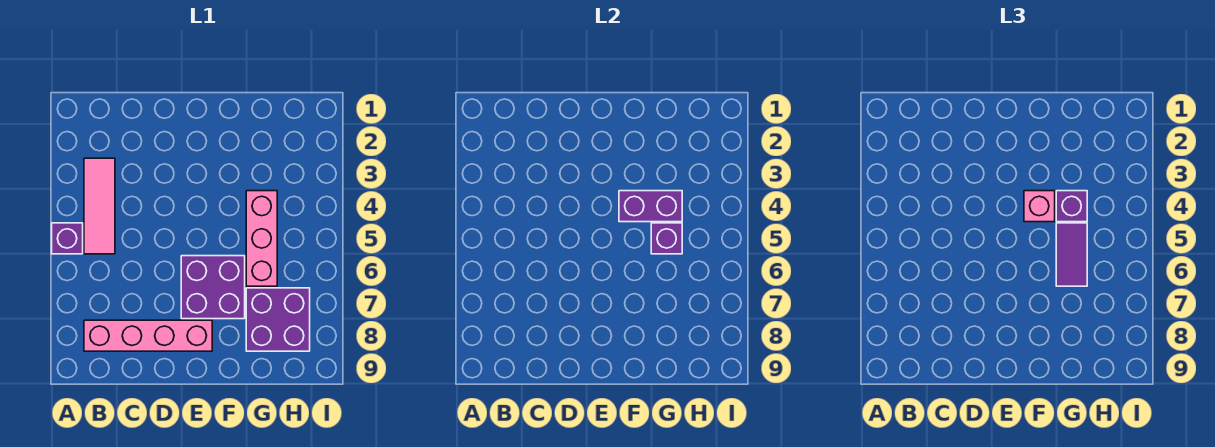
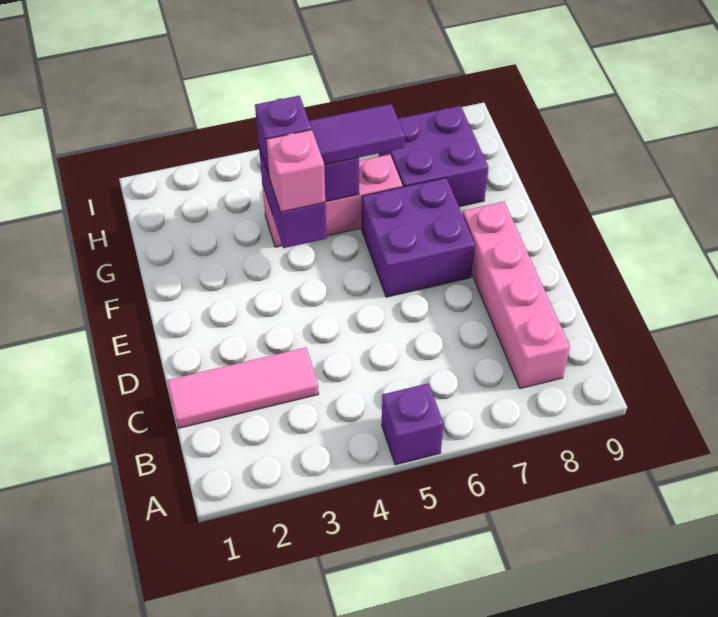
pink tile B3:B5 level 1 -> pink tile C1:C3 level 1

